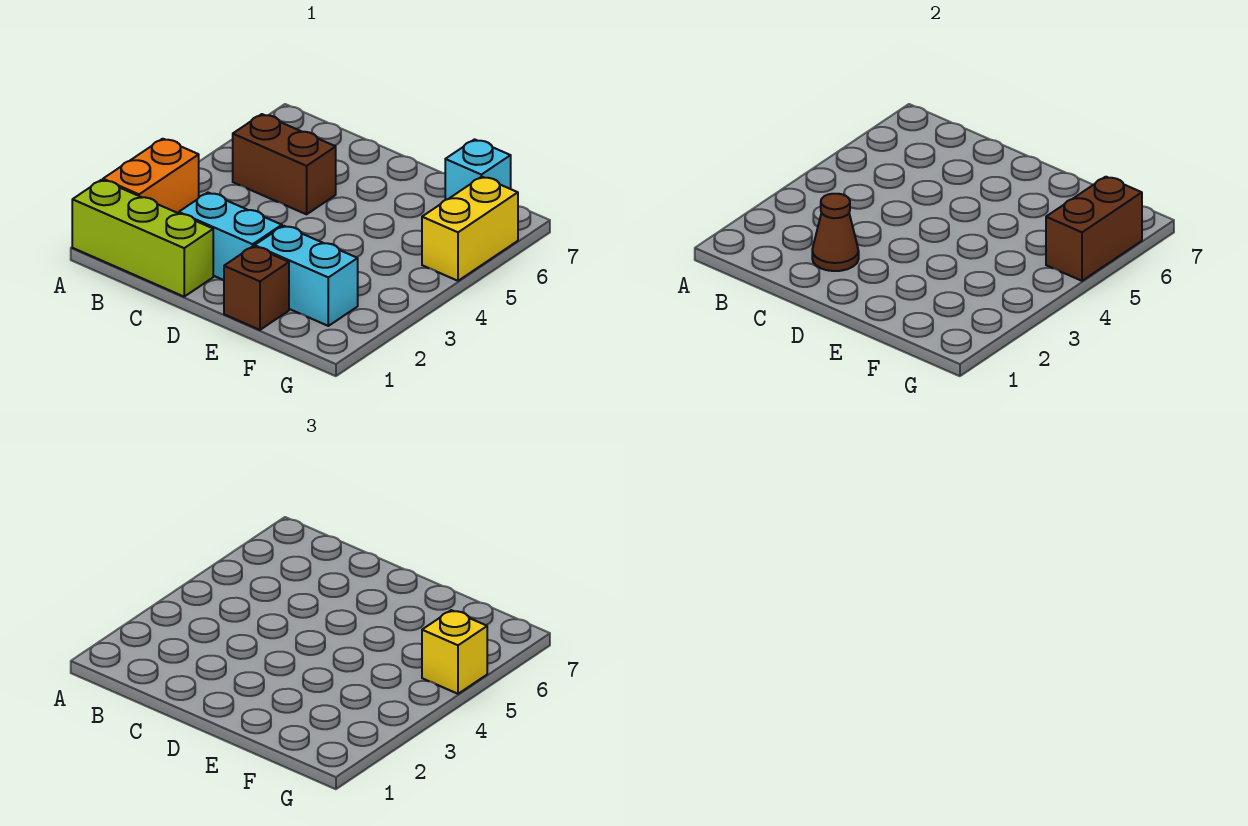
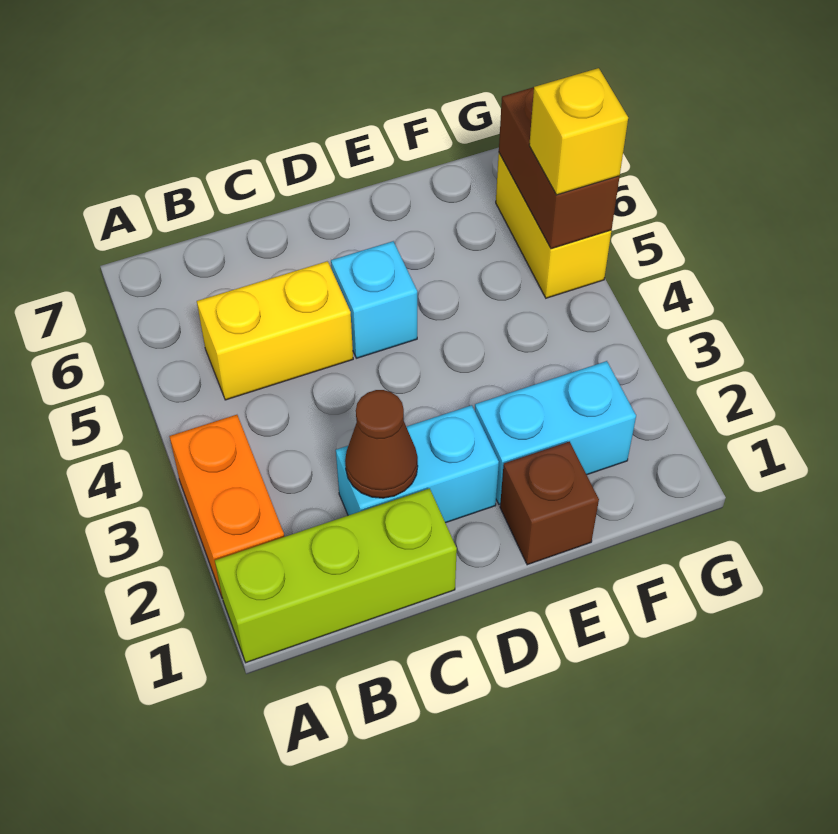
brown brick B5:C5 level 1 -> yellow brick B5:C5 level 1
cyan brick F7 level 1 -> cyan brick D5 level 1

